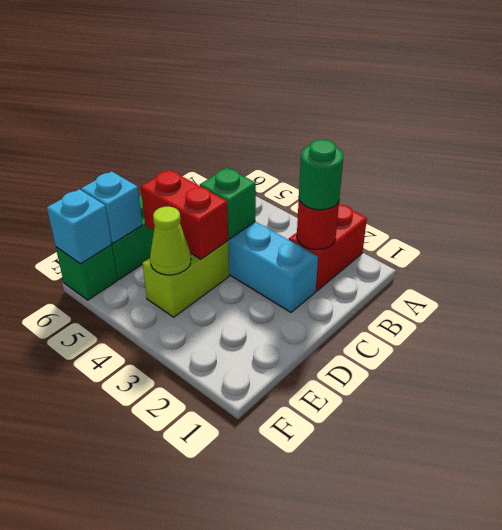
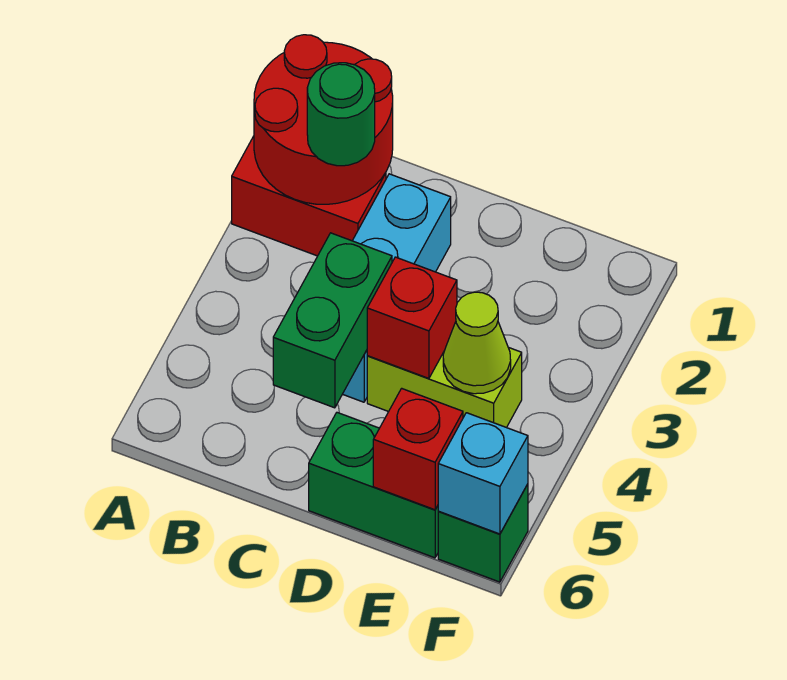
red round brick B2 level 2 -> red round brick A1:B2 level 2
green brick C4 level 2 -> green brick C4:C5 level 2
red brick D4:D5 level 2 -> red brick D4 level 2
cyan brick E6 level 2 -> red brick E6 level 2

